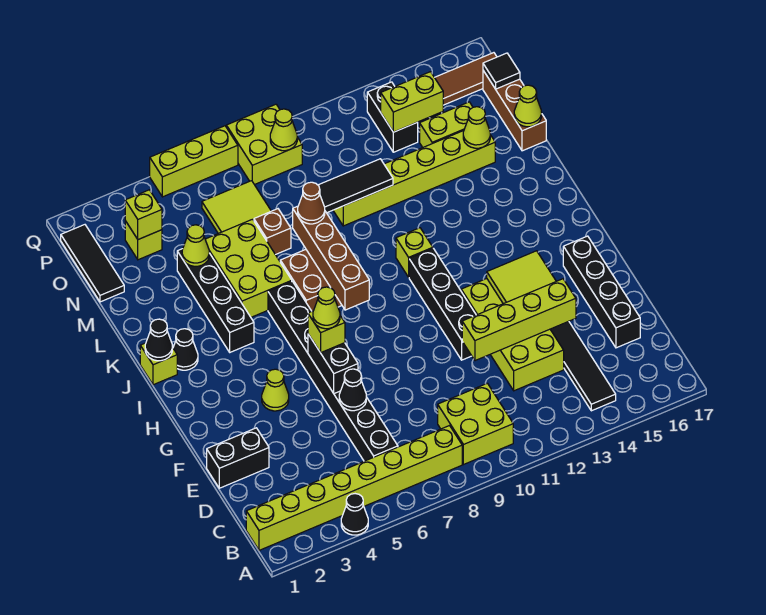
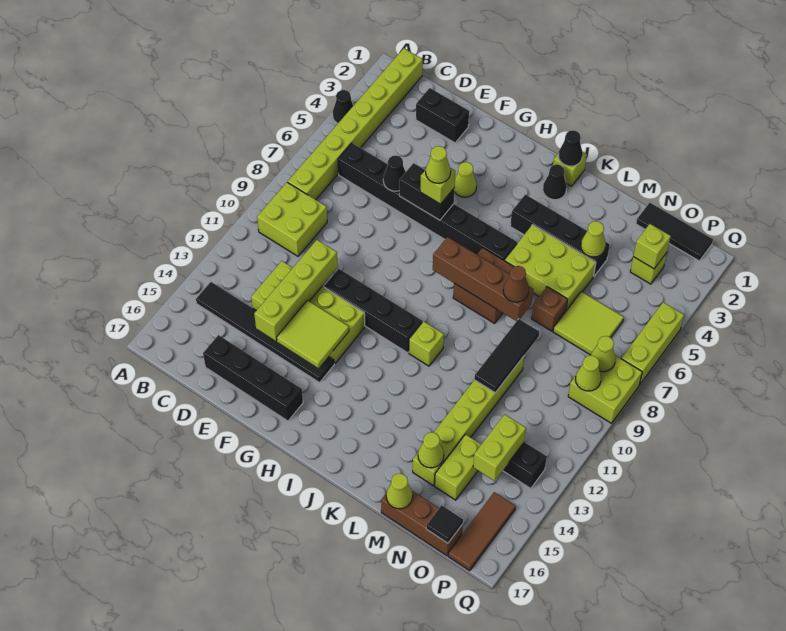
black brick E1:E2 level 1 -> black brick D2:E2 level 1
none -> lime cone P8 level 2

